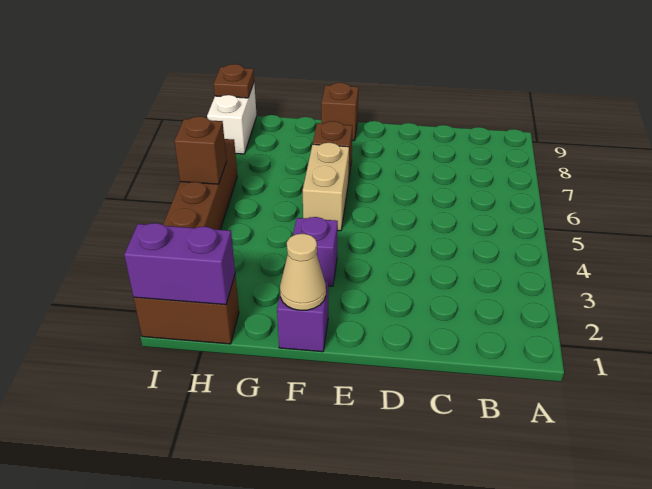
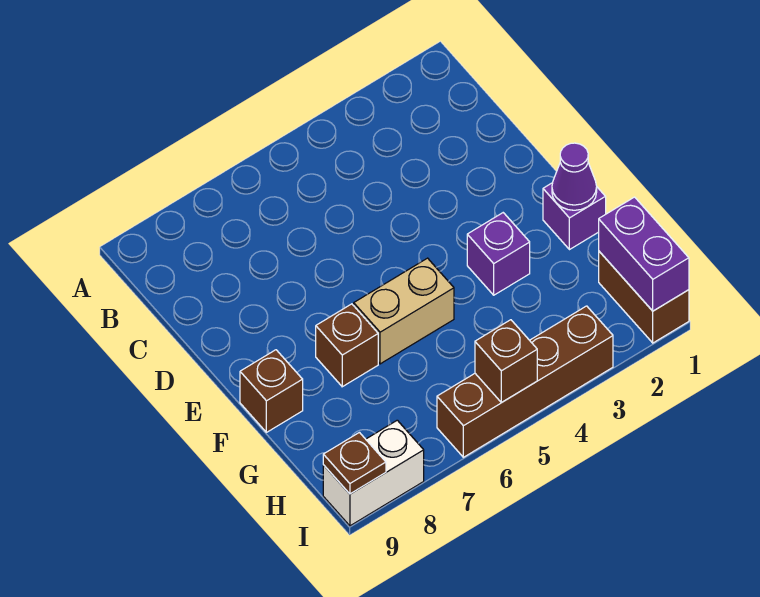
tan cone F1 level 2 -> purple cone F1 level 2

